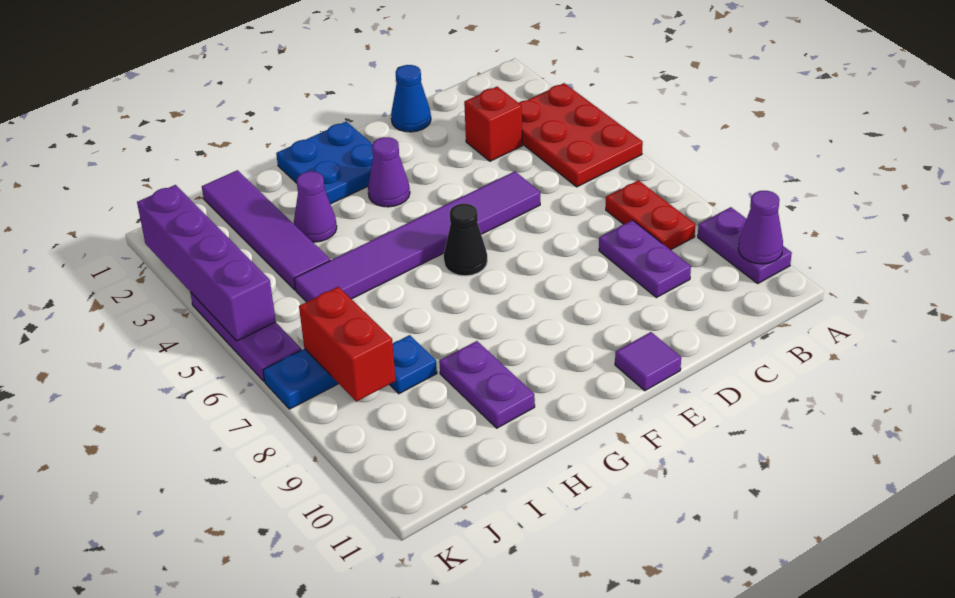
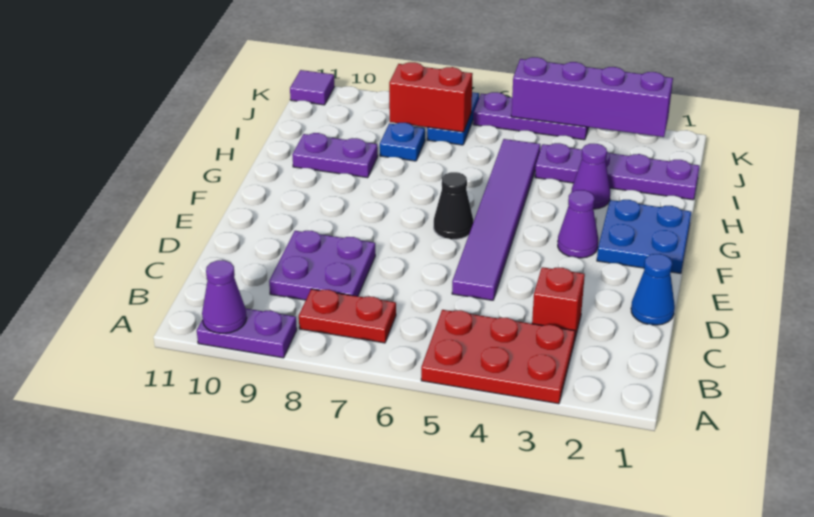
purple plate C8:C9 level 1 -> purple plate C8:D9 level 1
purple tile E11 level 1 -> purple tile K11 level 1
purple tile I1:I4 level 1 -> purple plate I1:I4 level 1

